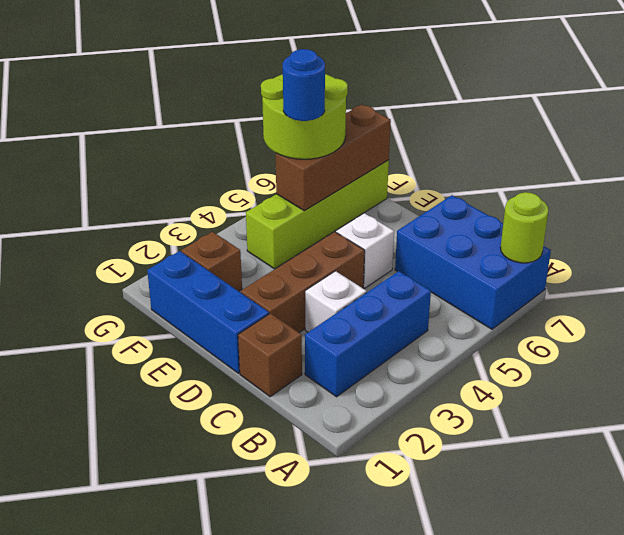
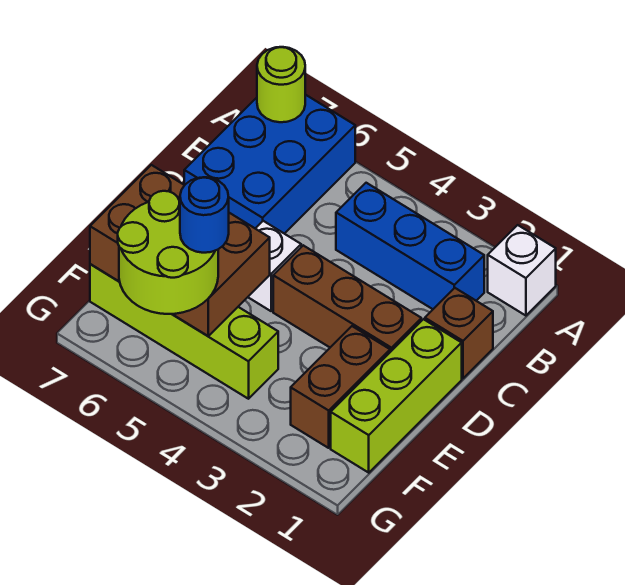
white brick C3 level 1 -> white brick A1 level 1
blue brick D1:F1 level 1 -> lime brick D1:F1 level 1
brown brick F2 level 1 -> brown brick E2:F2 level 1
brown brick F5:F7 level 2 -> brown brick E5:F7 level 2

